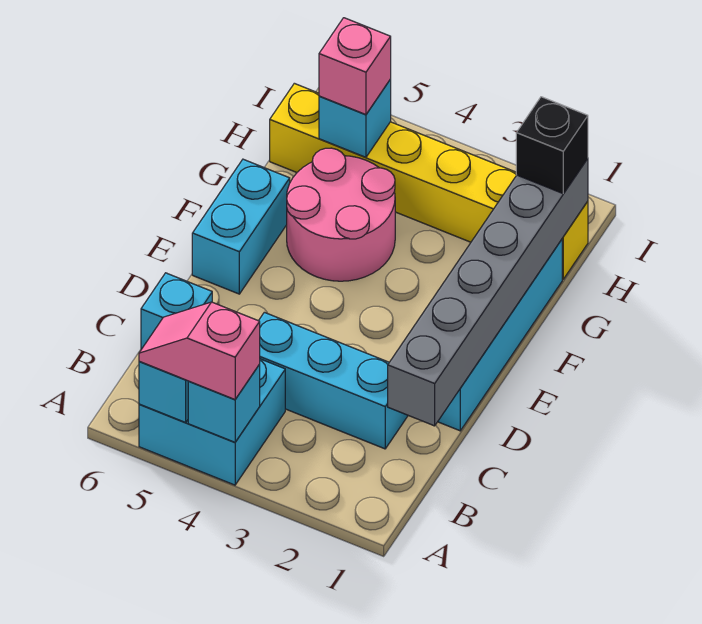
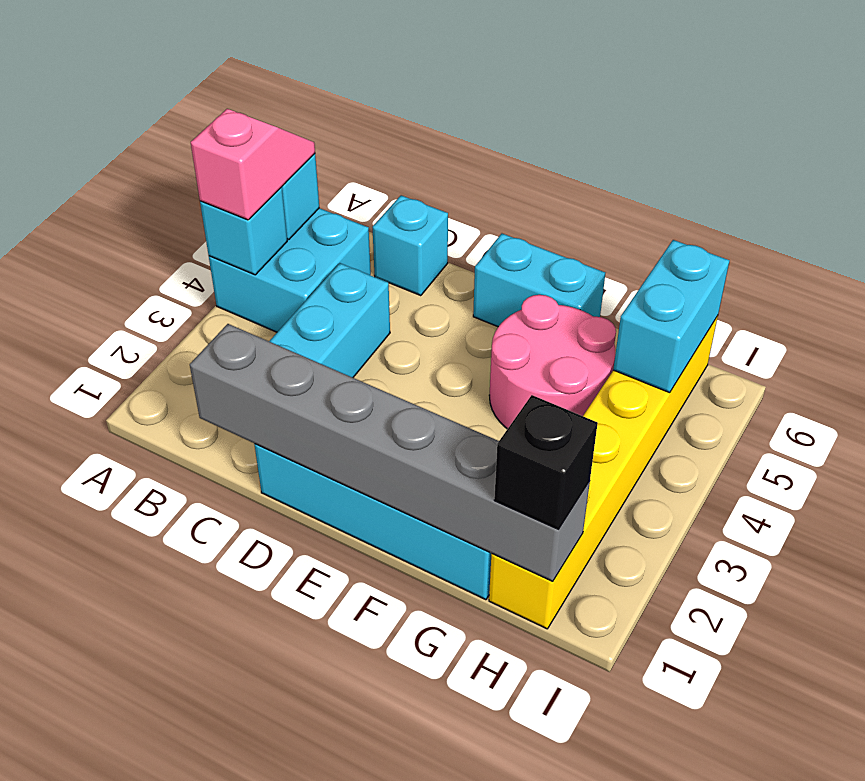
cyan brick H5 level 2 -> cyan brick H5:H6 level 2
pink brick H5 level 3 -> none

